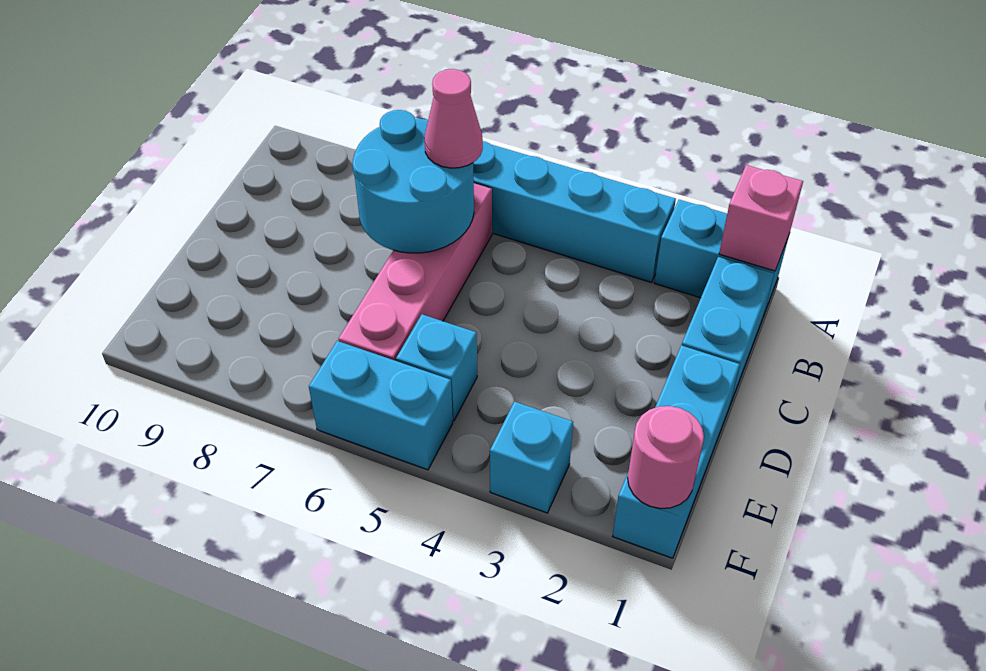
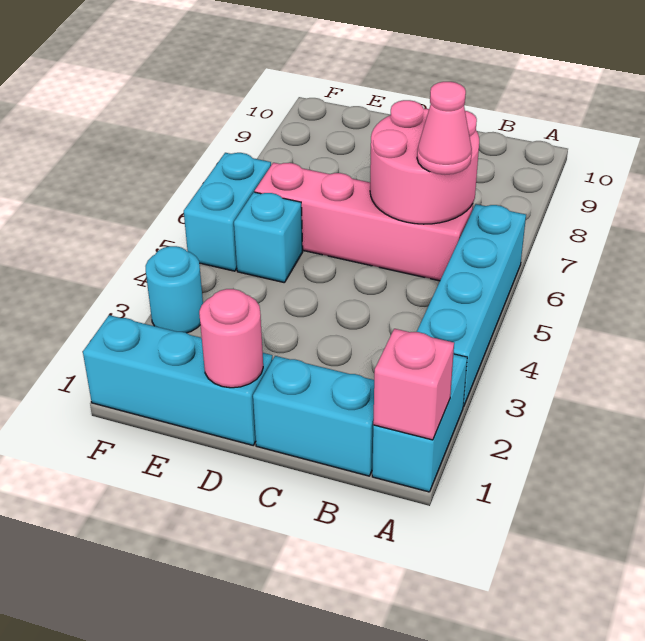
cyan round brick B6:C7 level 2 -> pink round brick B6:C7 level 2
pink round brick F1 level 2 -> pink round brick D1 level 2
cyan brick F3 level 1 -> cyan round brick F3 level 1

